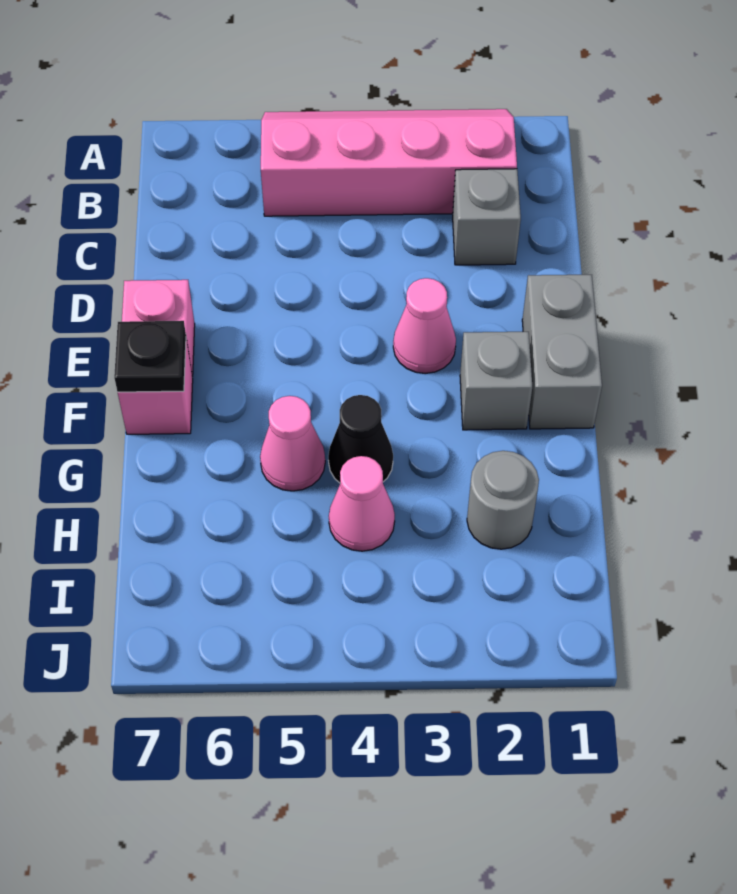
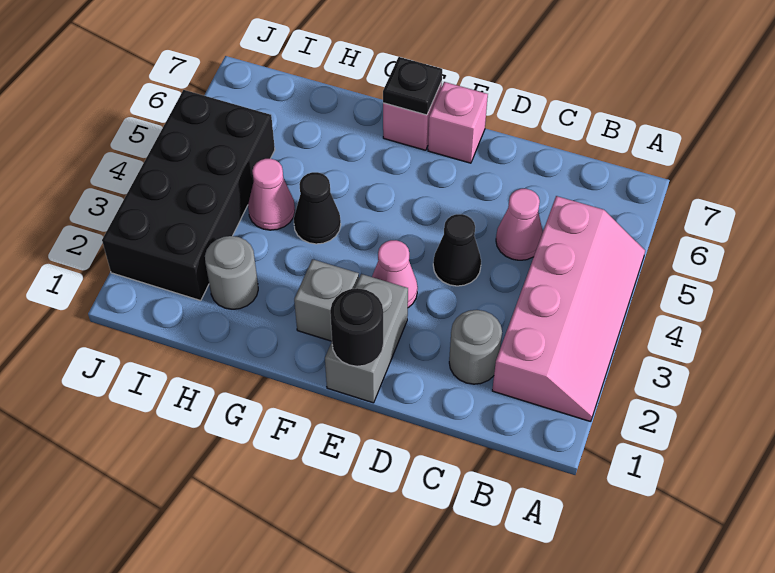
grey brick C2 level 1 -> grey round brick C2 level 1
none -> black cone D4 level 1
grey brick E1:F1 level 1 -> grey brick E1:E2 level 1
none -> black round brick E1 level 2
pink cone G5 level 1 -> pink cone C5 level 1
none -> black brick I2:J5 level 1

